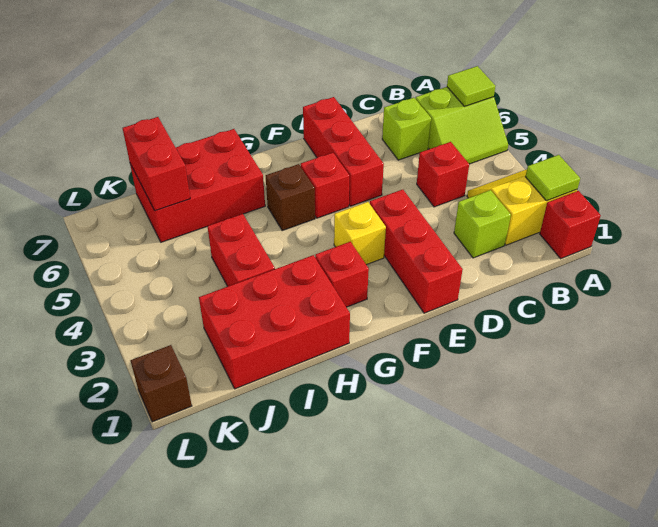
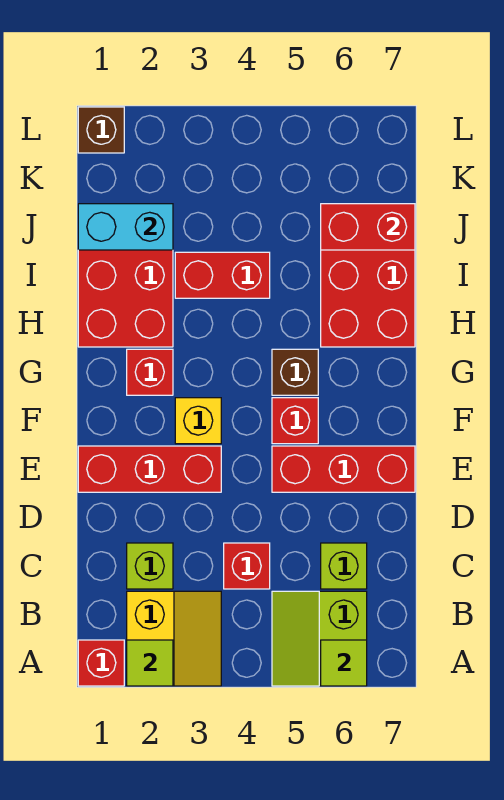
none -> cyan brick J1:J2 level 2

